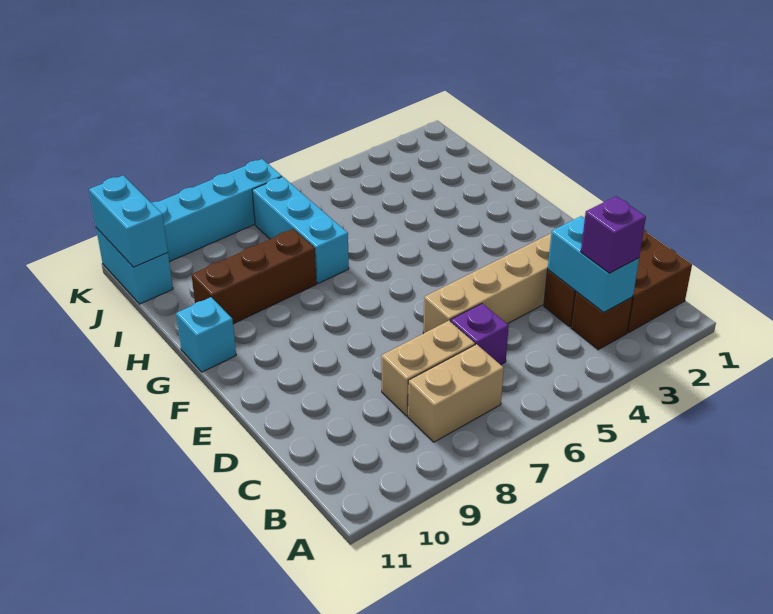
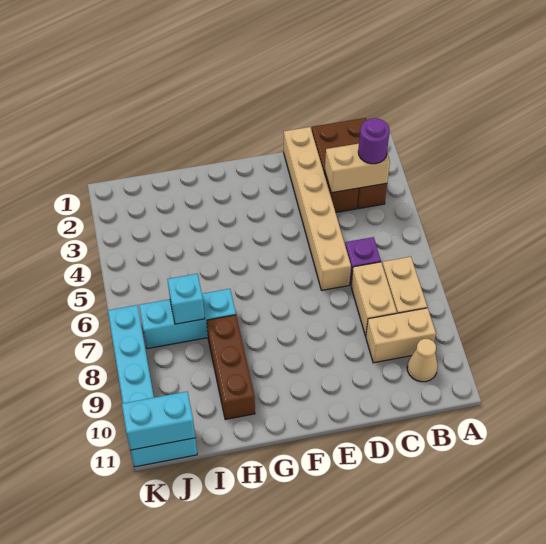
cyan brick B3:C3 level 2 -> tan brick B3:C3 level 2
purple brick B3 level 3 -> purple round brick B3 level 3
none -> tan brick B9:C9 level 1
none -> tan cone B10 level 1
cyan brick G11 level 1 -> cyan brick I7 level 2

